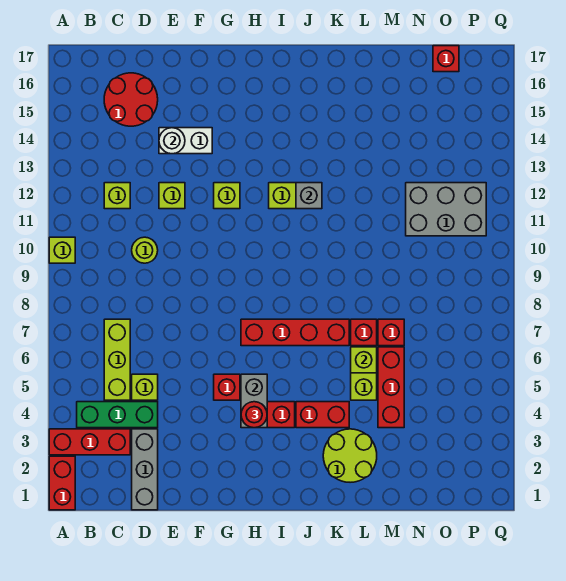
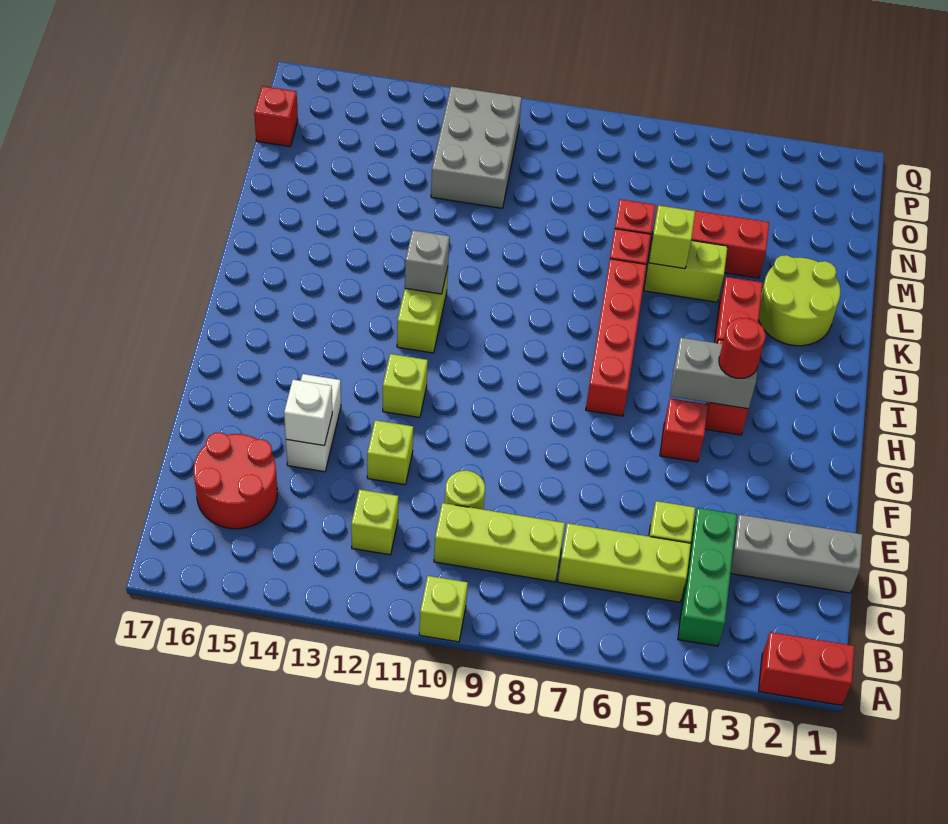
red brick A3:C3 level 1 -> none
none -> lime brick C8:C10 level 1
white round brick E14 level 2 -> white brick E14 level 2

